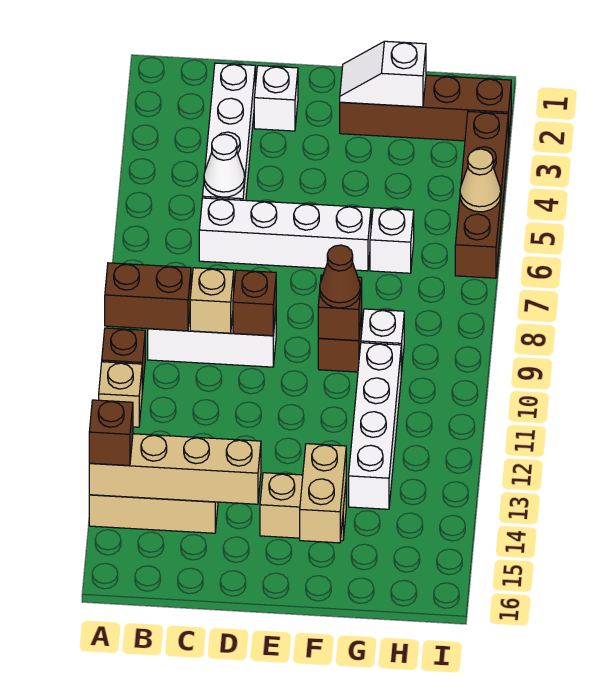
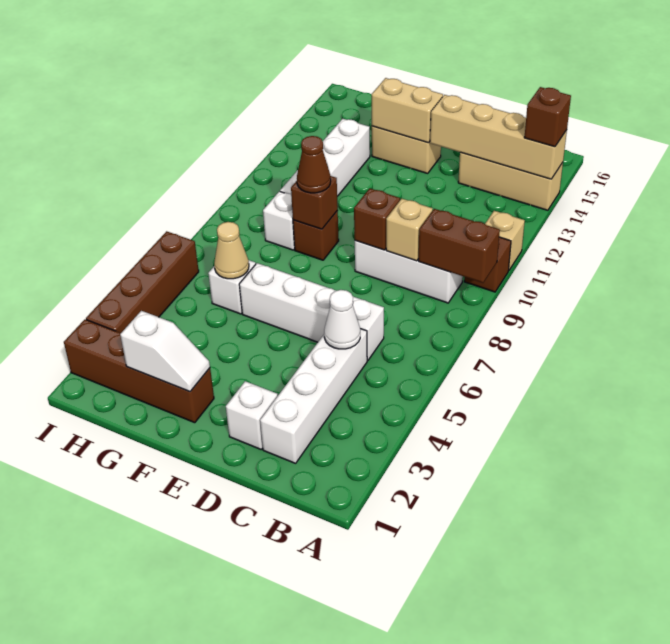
tan brick F14:F15 level 2 -> tan brick E14:F14 level 2
tan cone I5 level 2 -> tan cone G6 level 2

